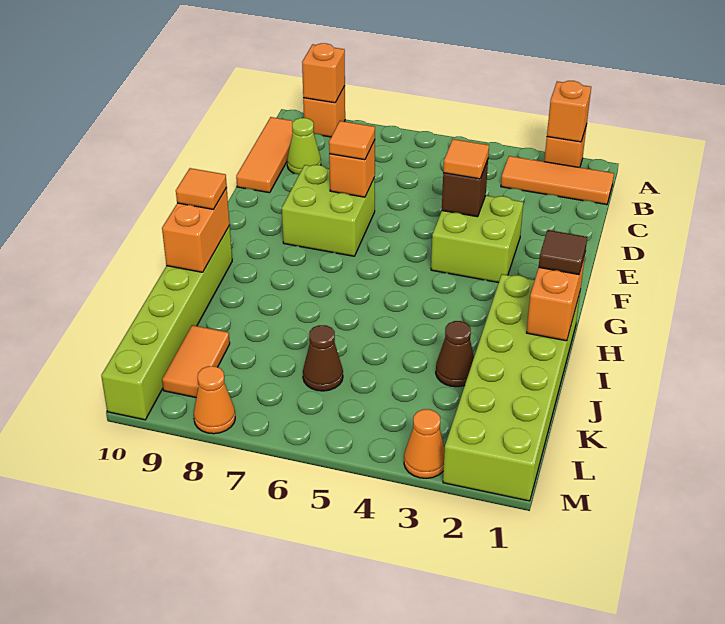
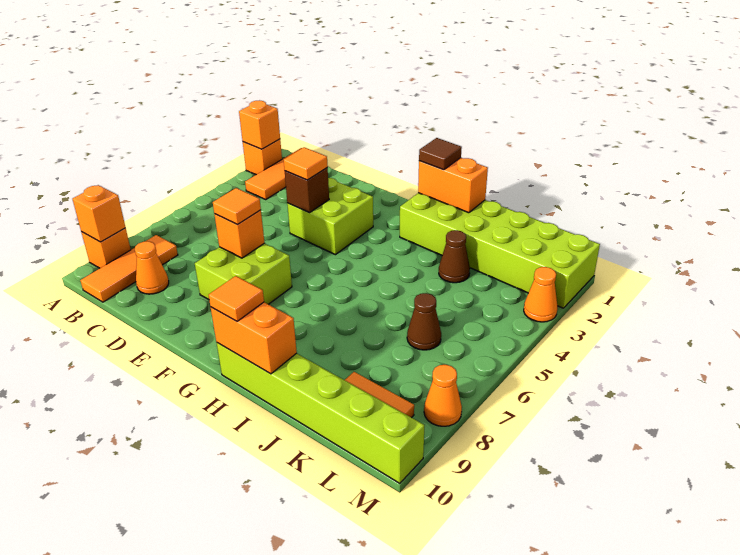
orange tile B10:D10 level 1 -> orange tile B8:B10 level 1
lime cone C9 level 1 -> orange cone C9 level 1

